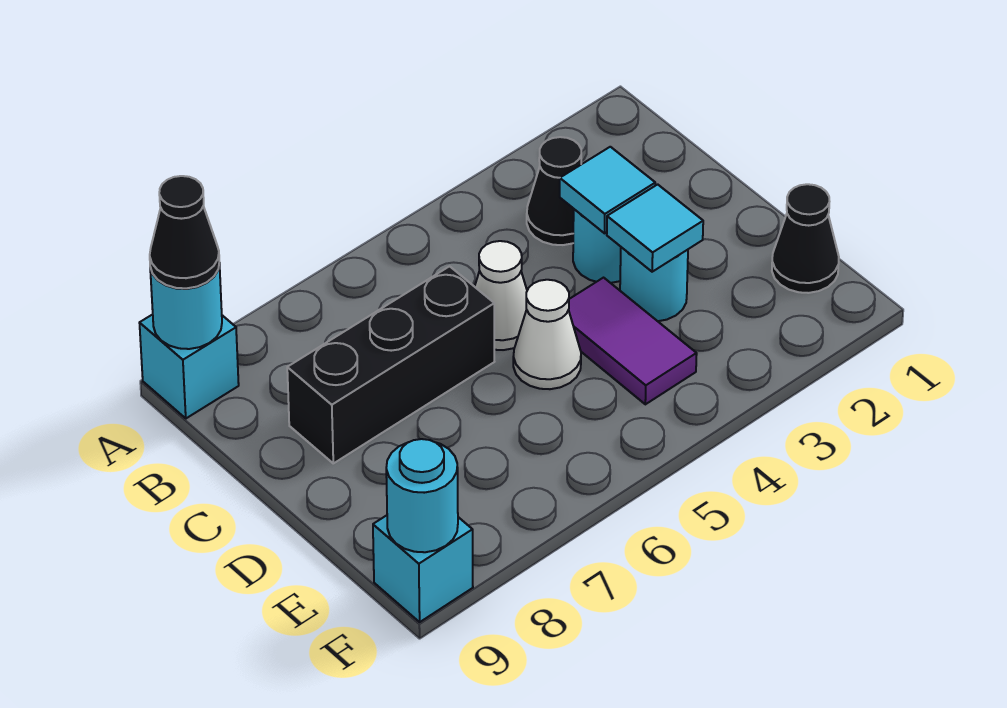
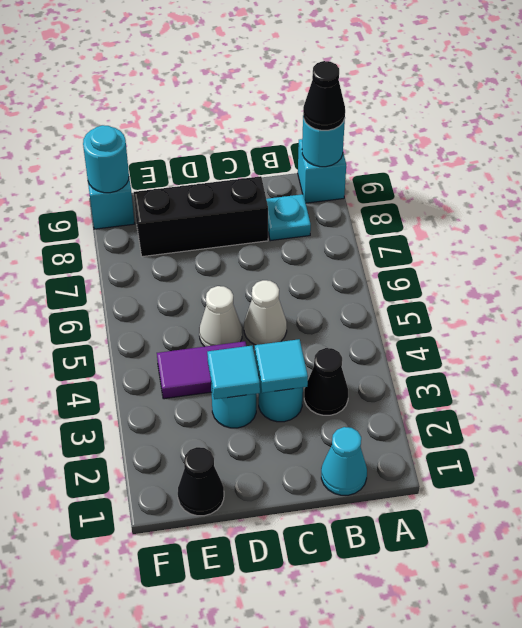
none -> cyan cone B1 level 1
none -> cyan plate B8 level 1
black brick C6:C8 level 1 -> black brick C8:E8 level 1

